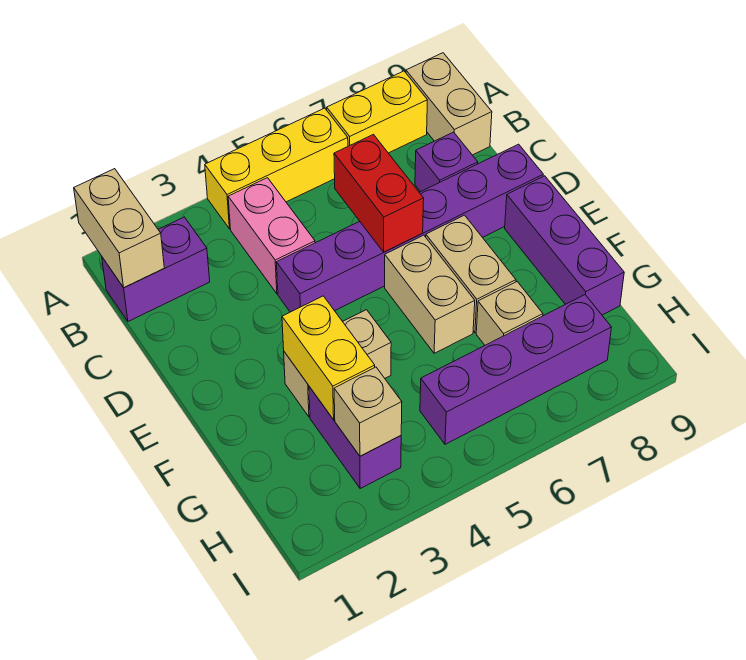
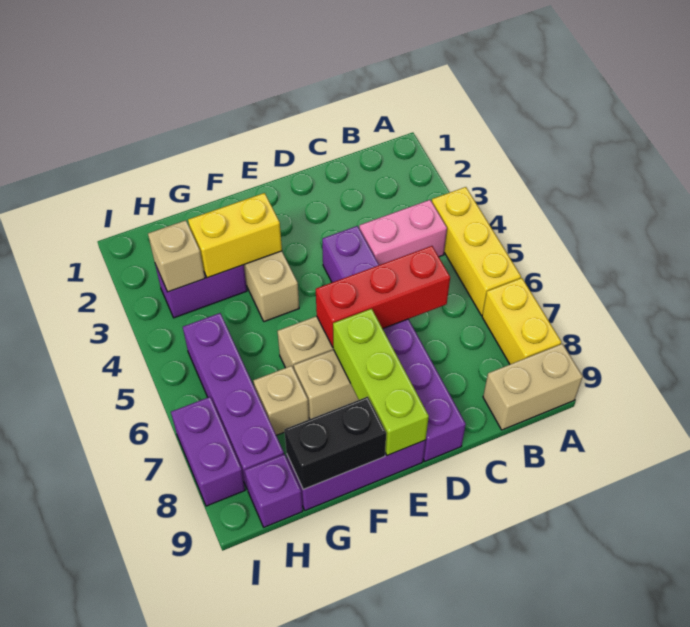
tan brick A1:B1 level 2 -> none
purple brick B1:B2 level 1 -> purple brick I7:I8 level 1
red brick C6:D6 level 2 -> red brick C6:E6 level 2
purple brick C8 level 1 -> purple brick H9 level 1
none -> lime brick E7:E9 level 2
none -> black brick F9:G9 level 2

